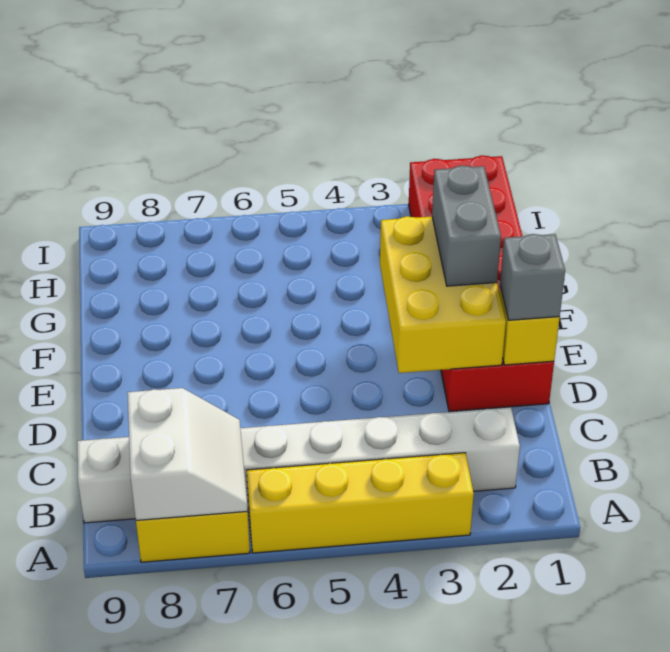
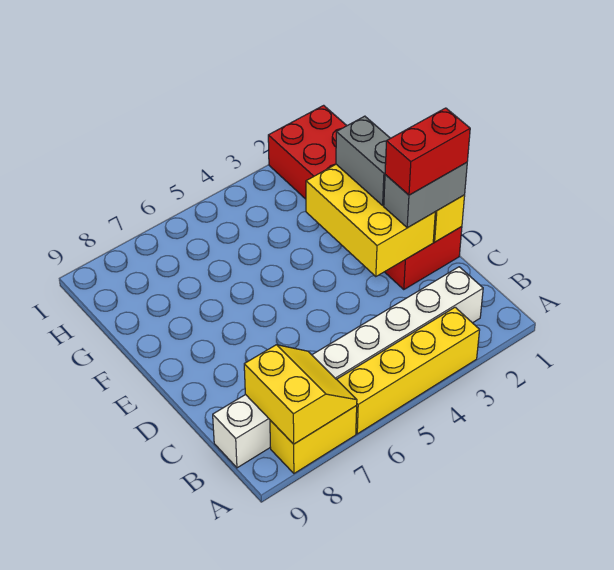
white slope A7:B8 level 2 top 8 -> yellow slope A7:B8 level 2 top 8
grey brick D1 level 3 -> grey brick D1:D2 level 3
none -> red brick D1:D2 level 4

